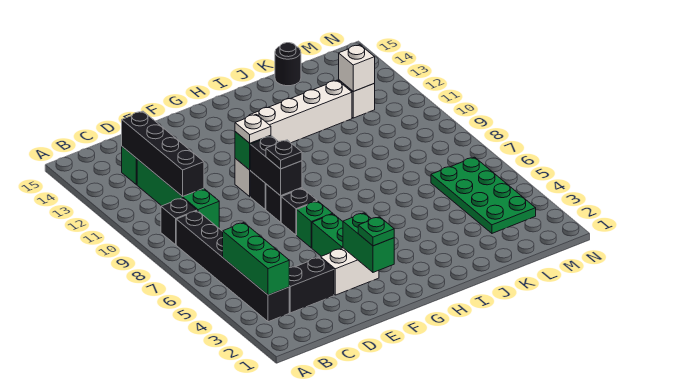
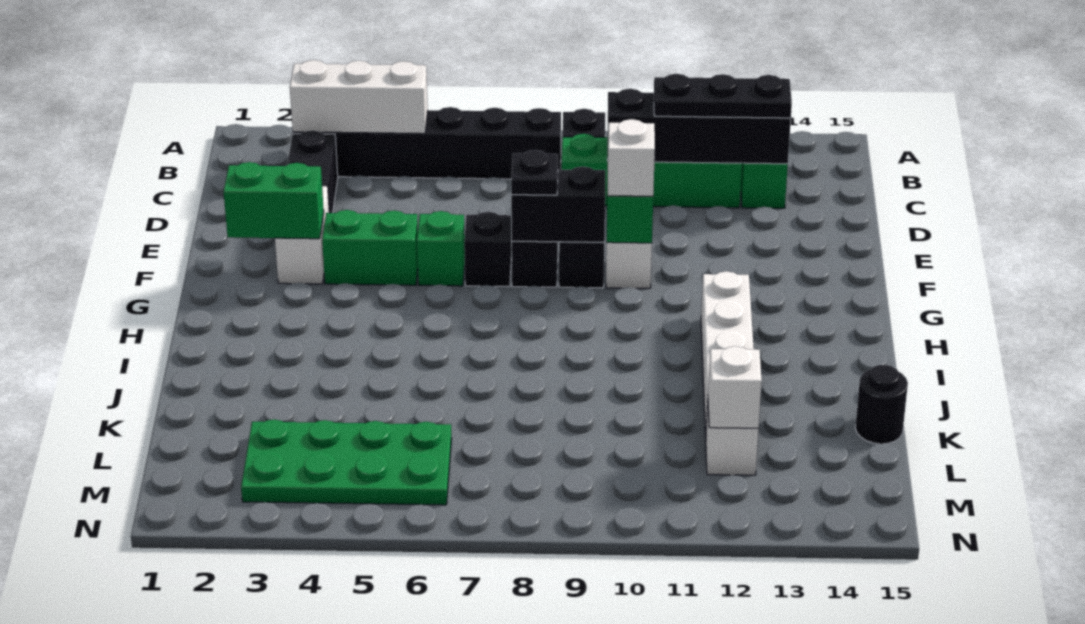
green brick B3:B5 level 2 -> white brick B3:B5 level 2
none -> black plate C11:C13 level 3
green plate F2 level 3 -> none
white plate F10 level 3 -> white brick F10 level 3

